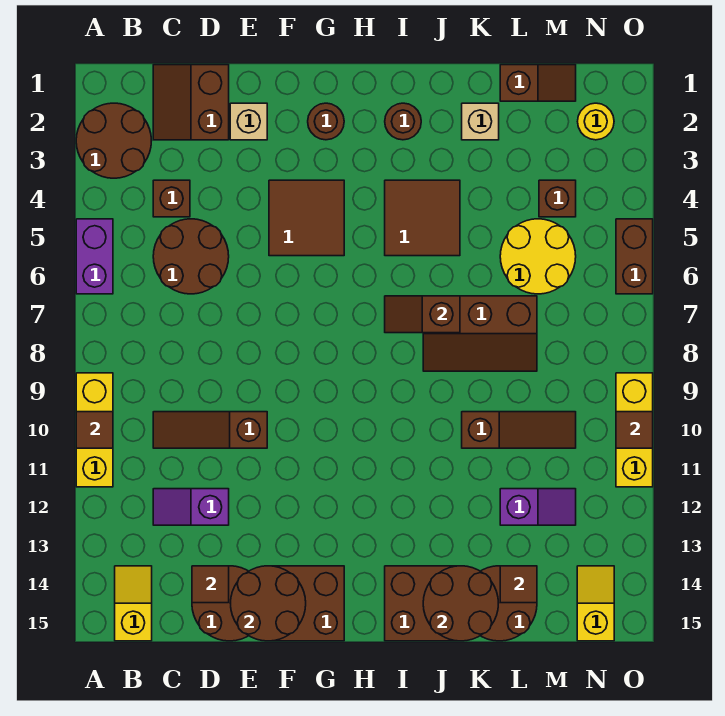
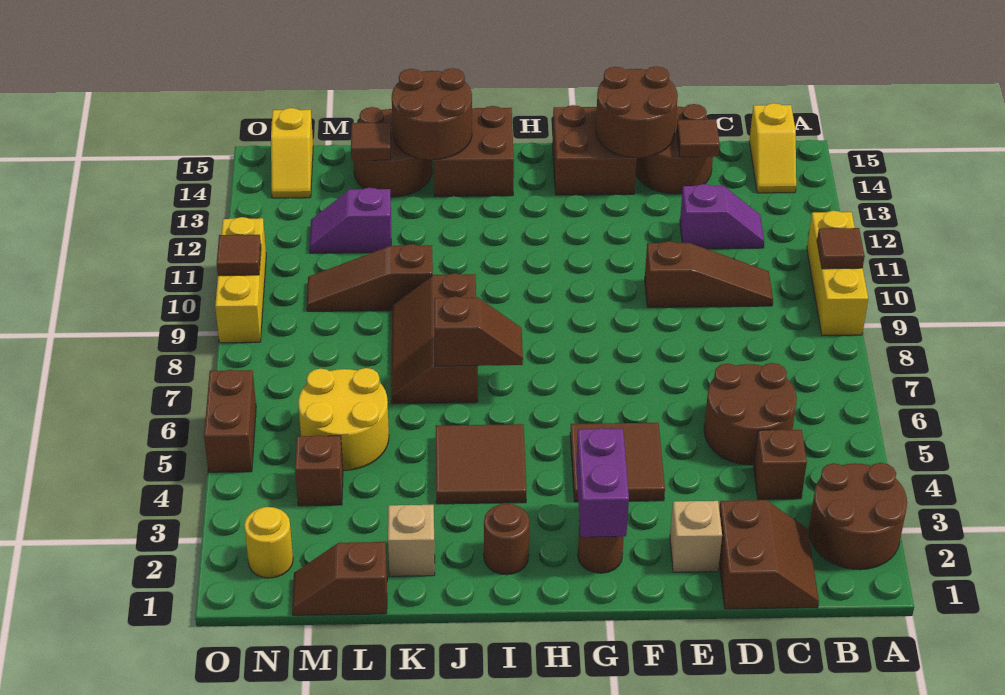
purple brick A5:A6 level 1 -> purple brick G2:G3 level 2
brown slope J7:L8 level 1 top 7 -> brown slope J7:K9 level 1 top J

